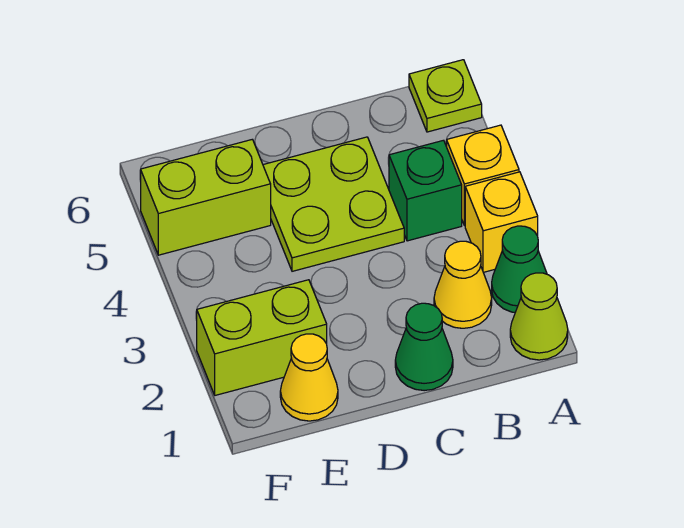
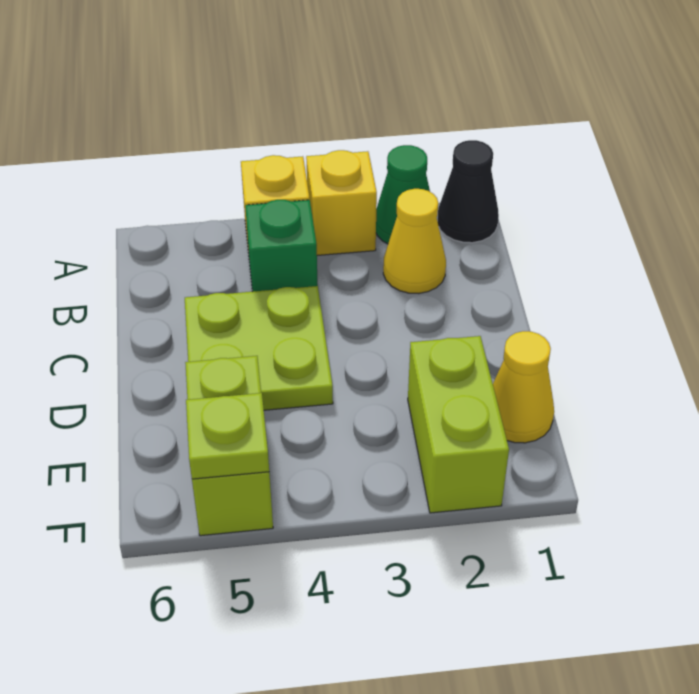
lime cone A1 level 1 -> black cone A1 level 1
lime plate A6 level 1 -> lime plate F5 level 2
green cone C1 level 1 -> none

